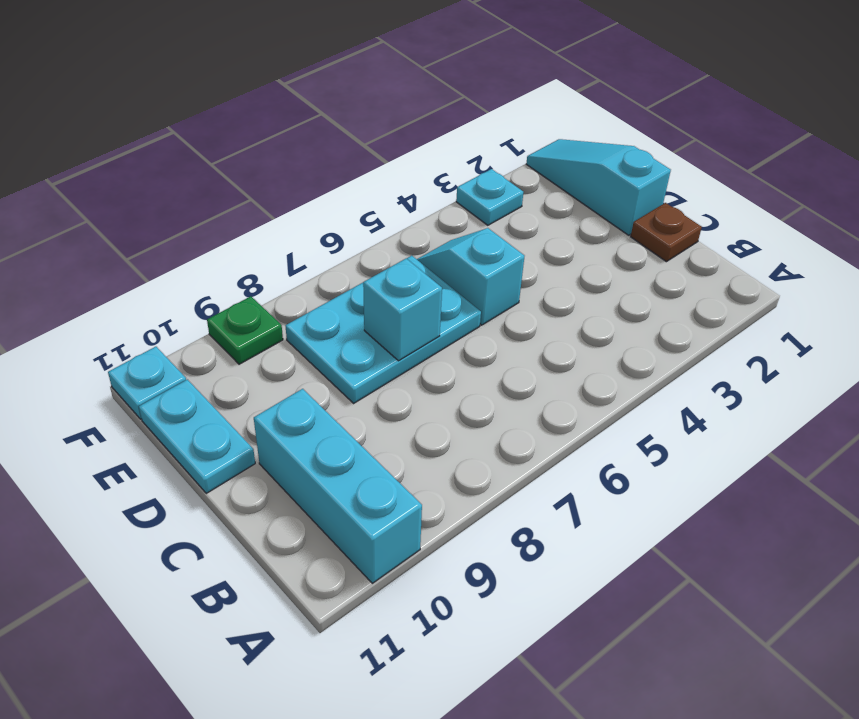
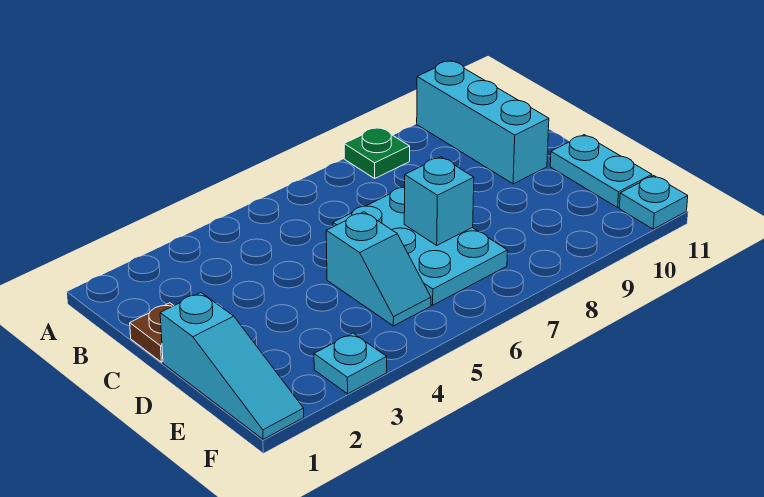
cyan plate D6:E8 level 1 -> cyan plate C6:E7 level 1
green plate F9 level 1 -> green plate A8 level 1

